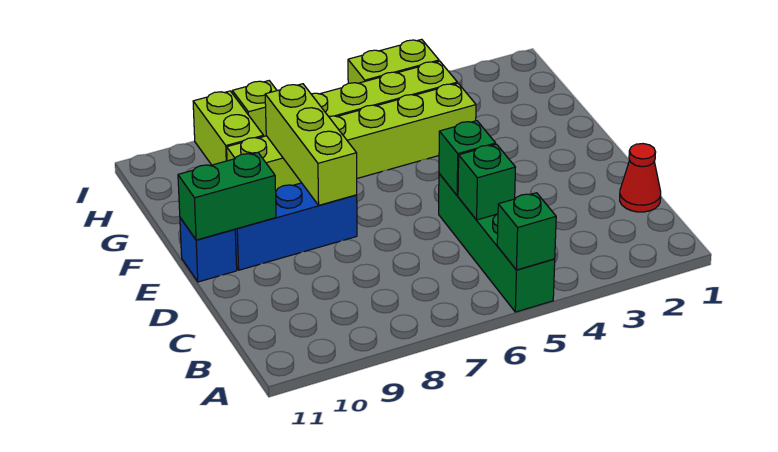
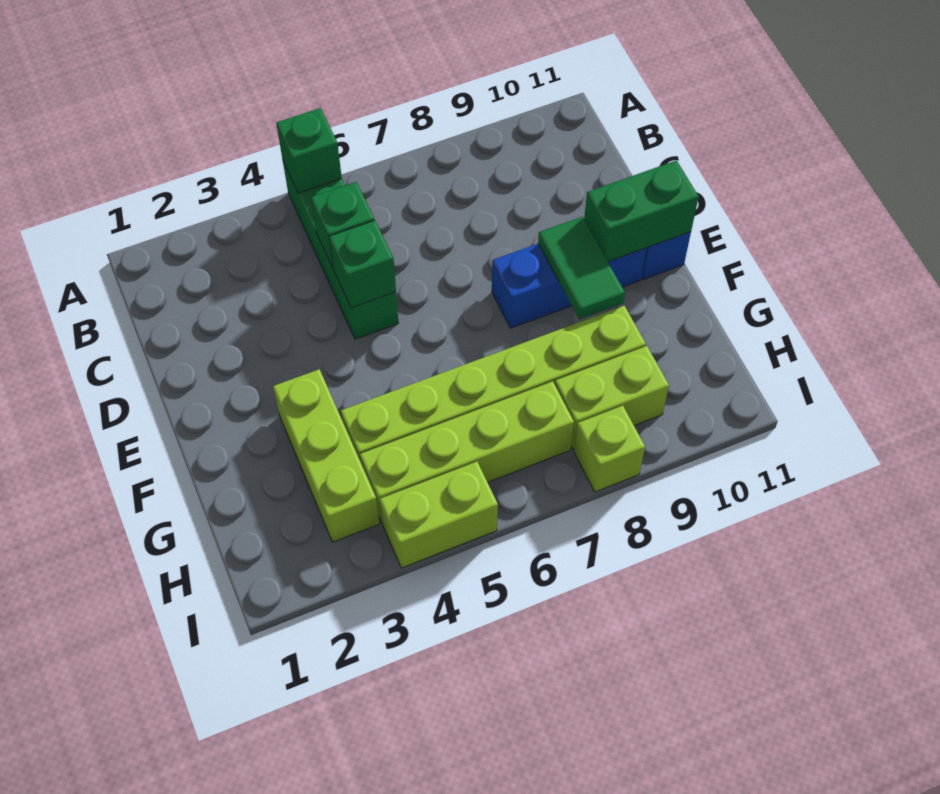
red cone C1 level 1 -> none
lime brick E8:G8 level 2 -> lime brick F3:H3 level 1
none -> green tile E9:F9 level 2
lime brick H9:I9 level 1 -> lime brick H8:H9 level 1

